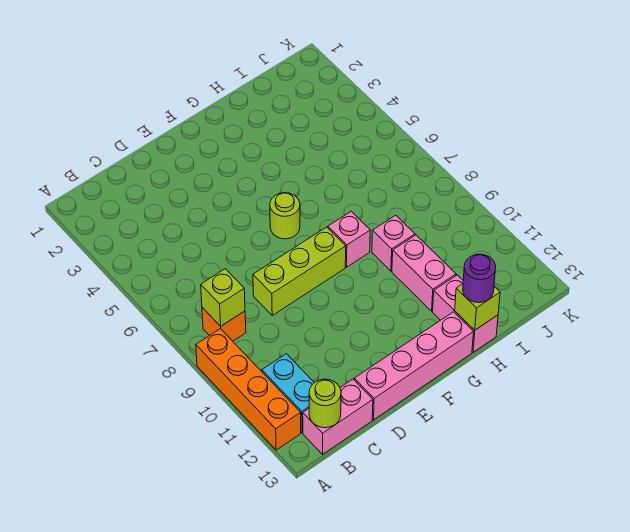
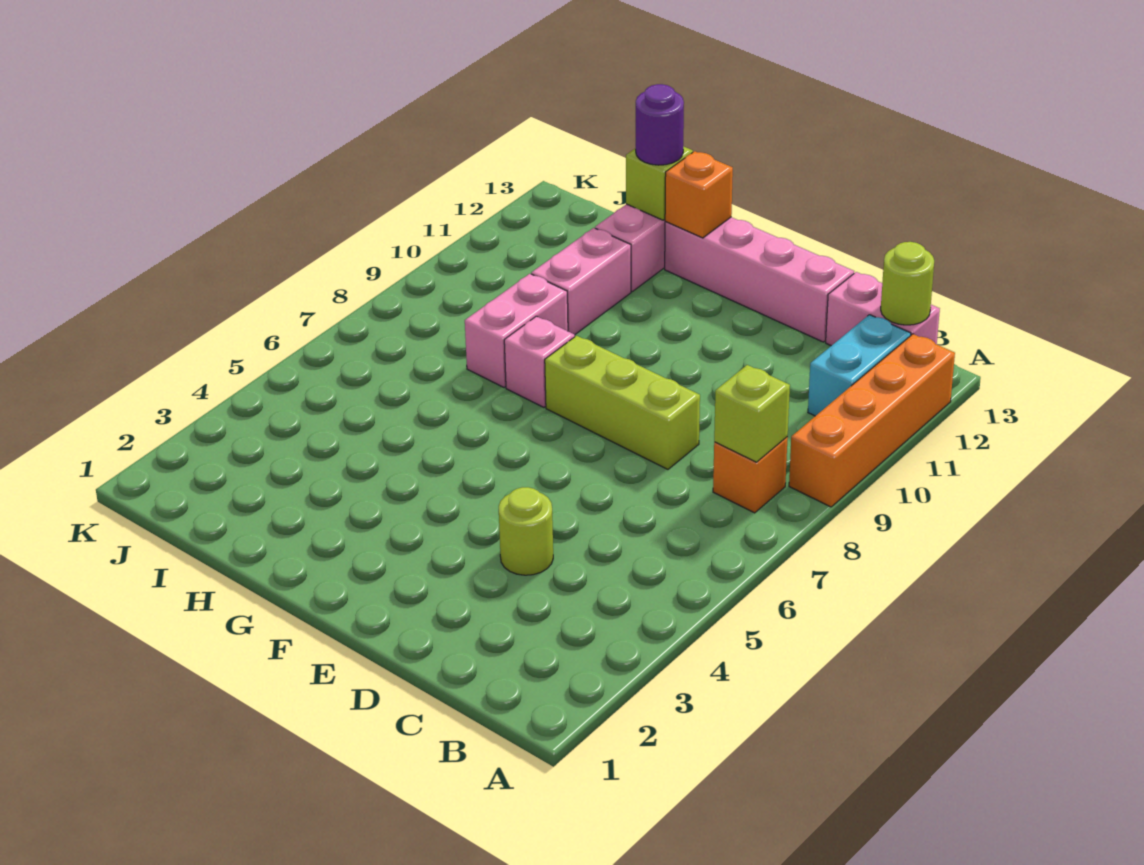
lime round brick F6 level 1 -> lime round brick D4 level 1
none -> orange brick G13 level 2
pink brick H9 level 1 -> pink brick H8:H9 level 1

